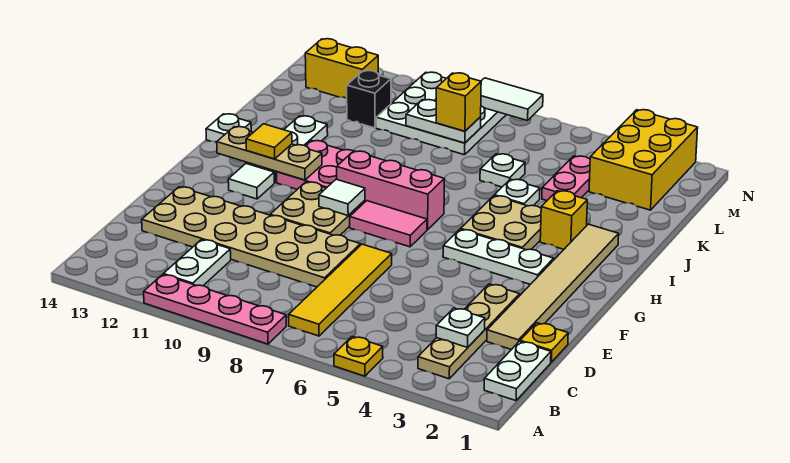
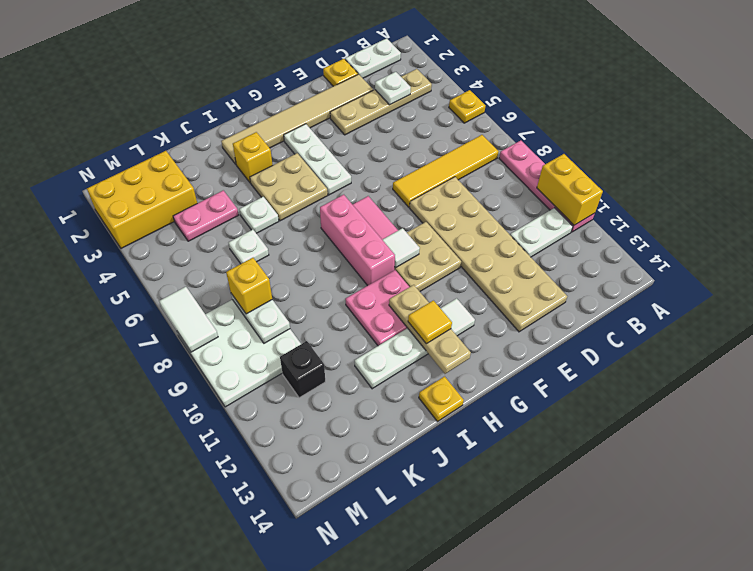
white plate I14 level 1 -> yellow plate I14 level 1
yellow brick M12:M13 level 1 -> yellow brick A10:A11 level 2

